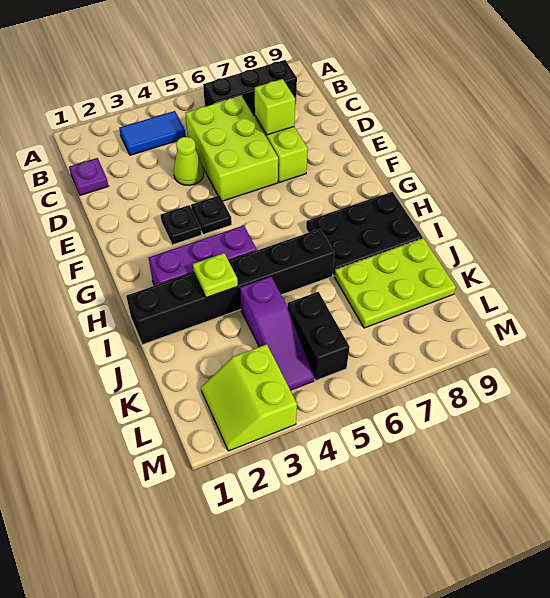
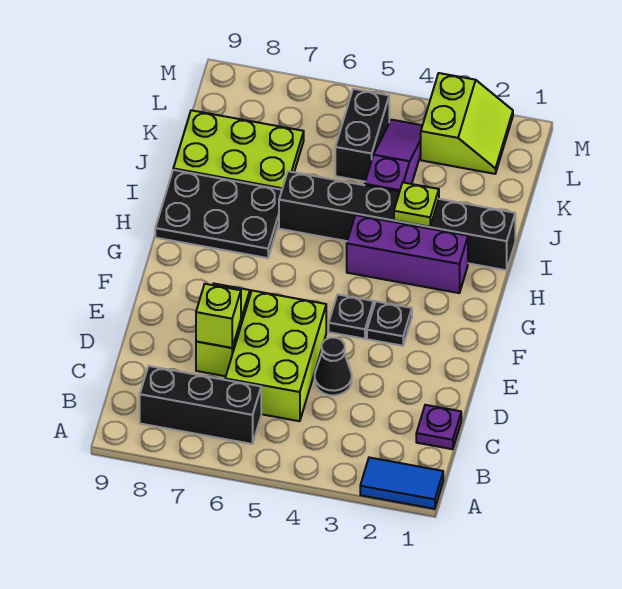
blue tile B3:B4 level 1 -> blue tile A1:A2 level 1
lime cone D4 level 1 -> black cone D4 level 1

